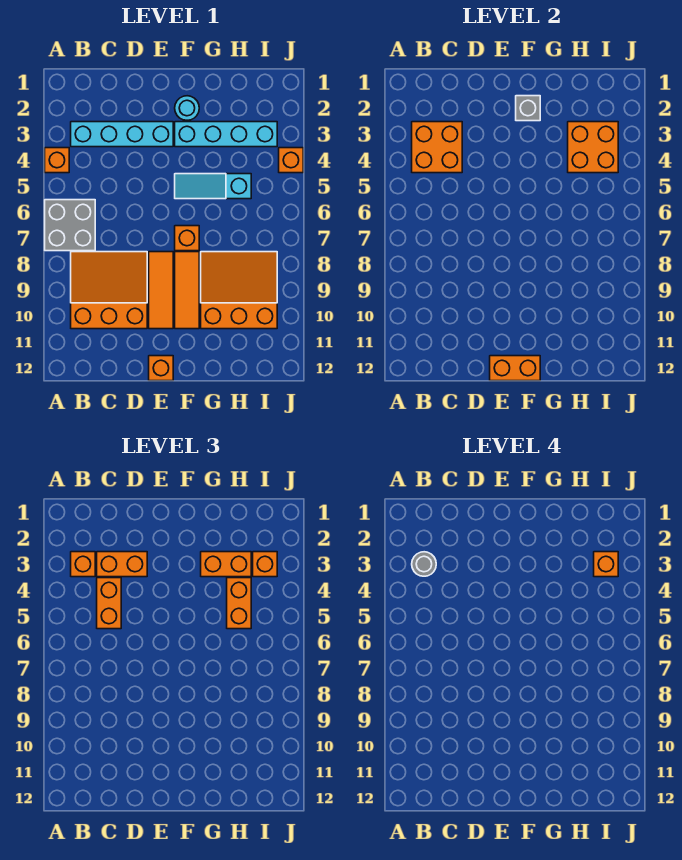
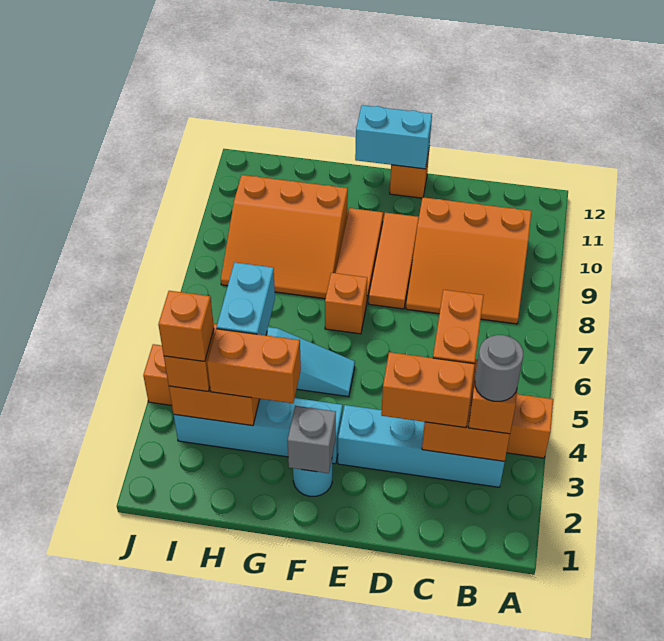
grey brick A6:B7 level 1 -> none
orange brick E12:F12 level 2 -> cyan brick E12:F12 level 2
orange brick H4:H5 level 3 -> cyan brick H4:H5 level 3

